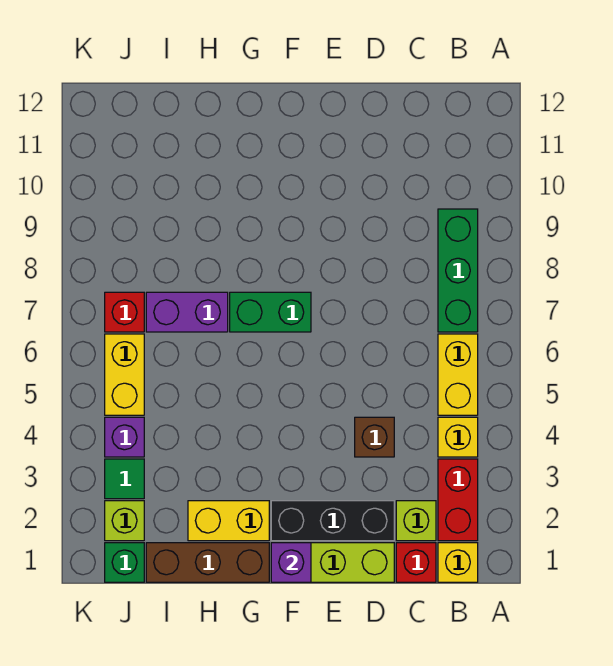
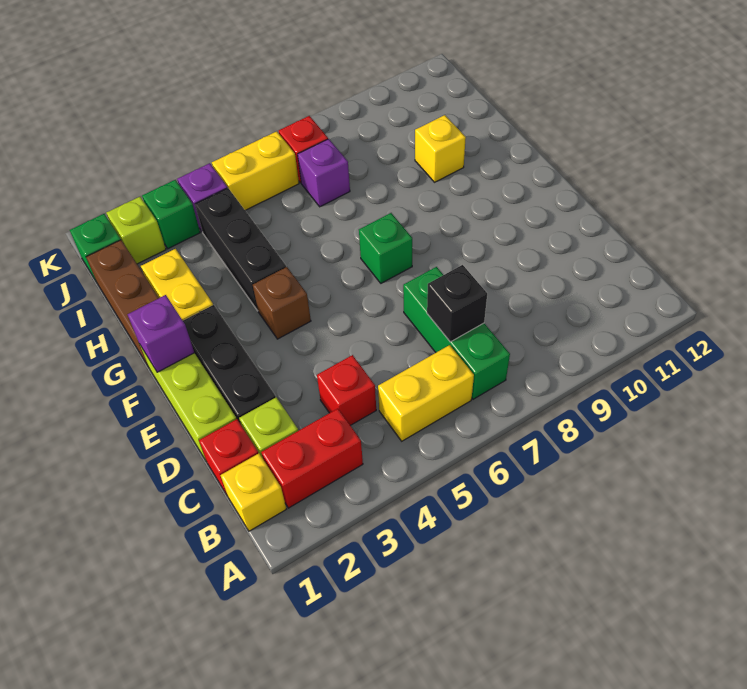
yellow brick B4 level 1 -> yellow brick H10 level 1
green brick B7:B9 level 1 -> green brick B7:D7 level 1
none -> red brick C4 level 1
none -> black brick C7 level 2
brown brick D4 level 1 -> brown brick F4 level 1
green brick F7:G7 level 1 -> green brick F7 level 1
none -> black brick G4:I4 level 1
purple brick H7:I7 level 1 -> purple brick I7 level 1
green tile J3 level 1 -> green brick J3 level 1

